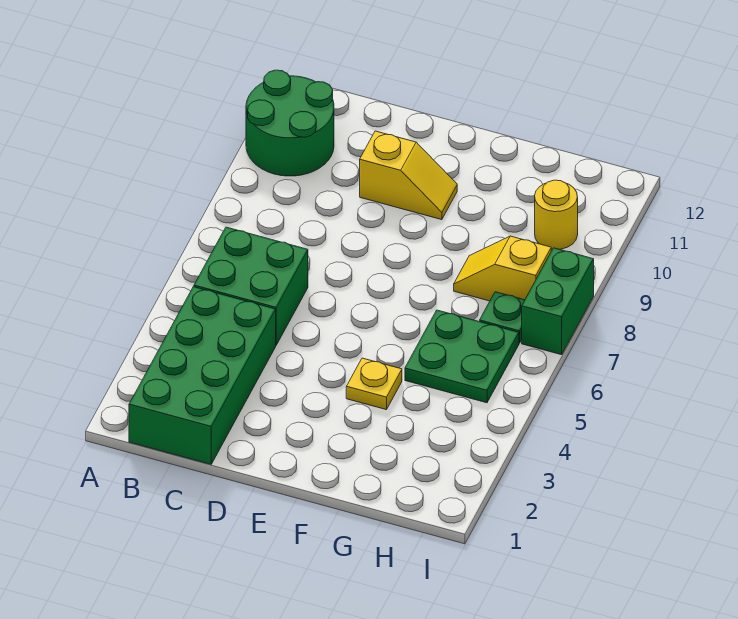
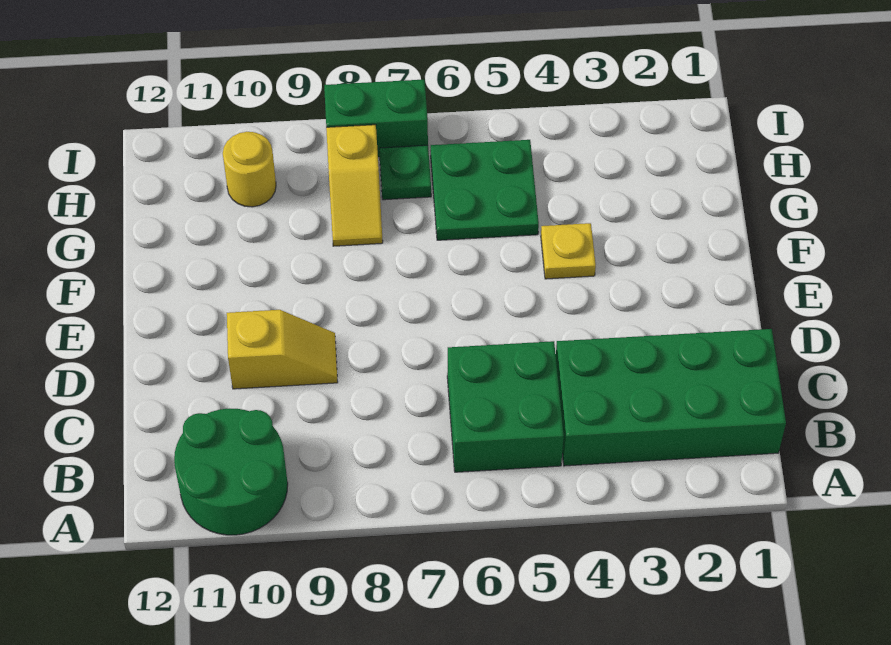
yellow slope D10:E10 level 1 top D -> yellow slope D9:D10 level 1 top 10

